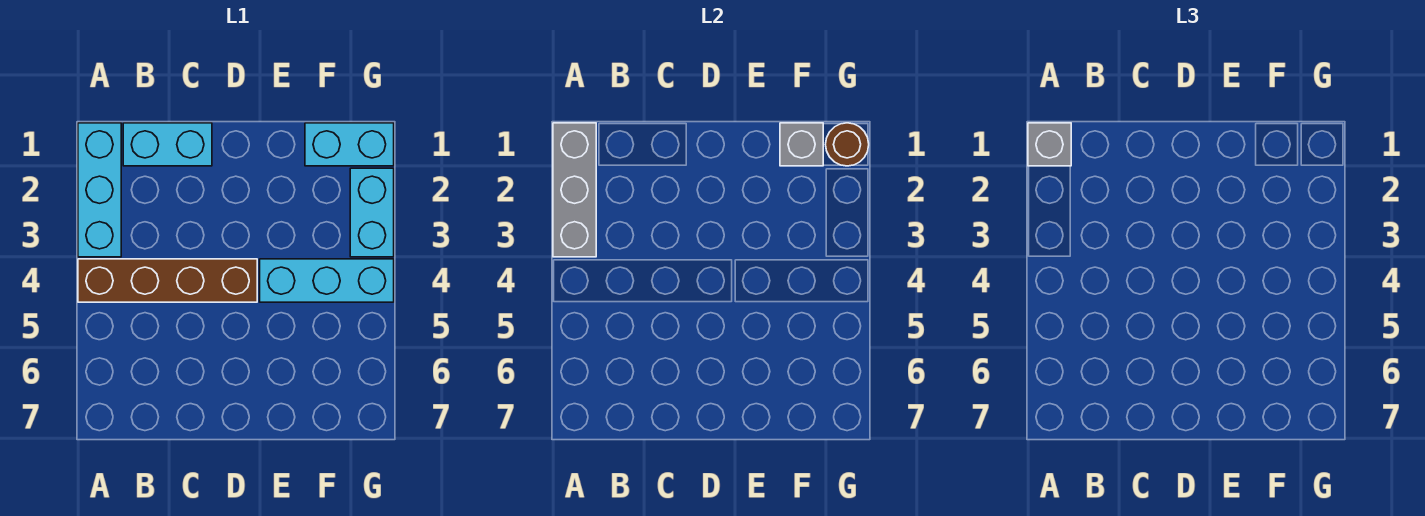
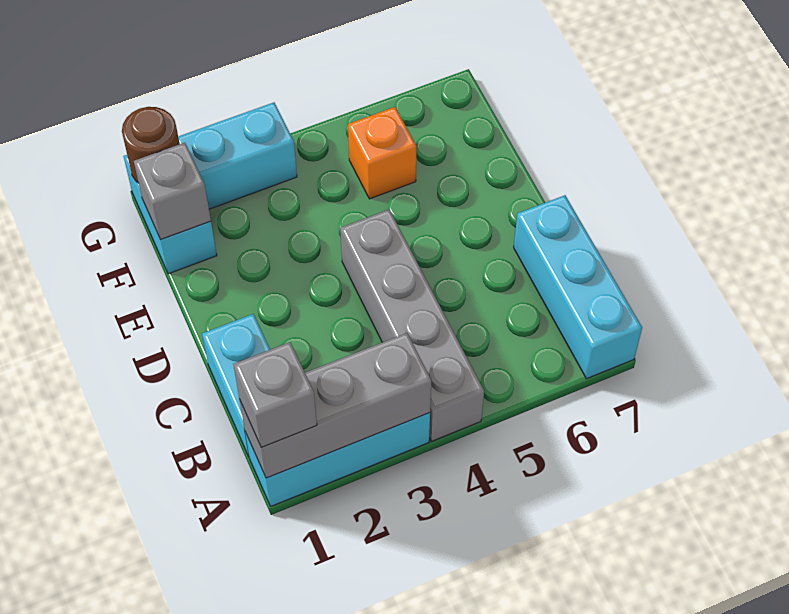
brown brick A4:D4 level 1 -> grey brick A4:D4 level 1
cyan brick E4:G4 level 1 -> cyan brick A7:C7 level 1
none -> orange brick F5 level 1

